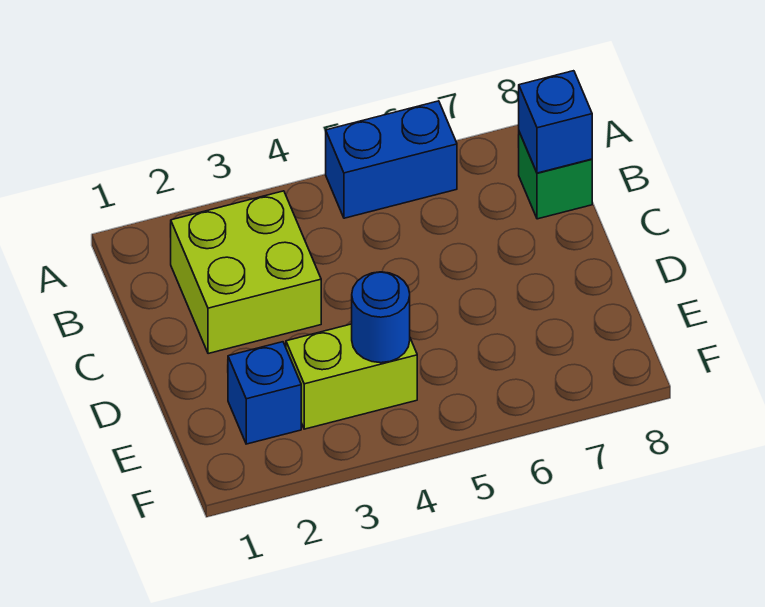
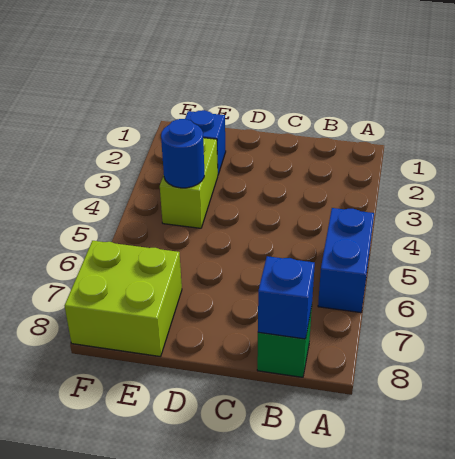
lime brick B2:C3 level 1 -> lime brick E7:F8 level 1

